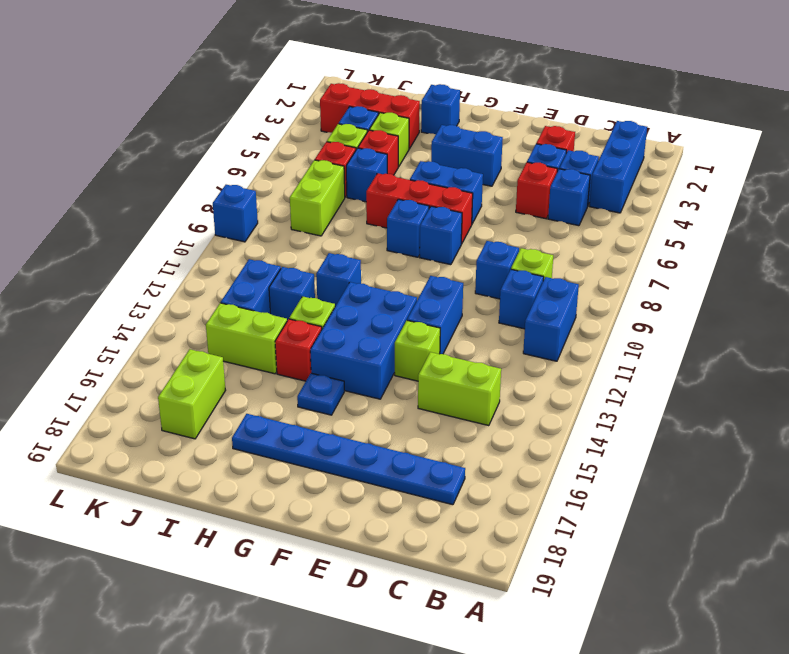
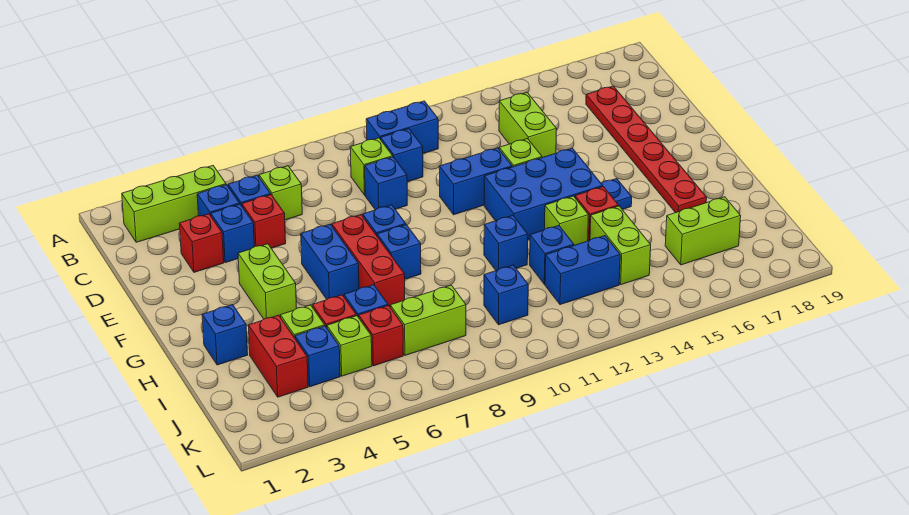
blue brick B2:B4 level 1 -> lime brick B2:B4 level 1
none -> lime brick C6 level 1
blue plate C17:H17 level 1 -> red plate C17:H17 level 1
blue brick F4:G4 level 1 -> lime brick F4:G4 level 1
red brick I3:K3 level 1 -> red brick I3:J3 level 1
blue brick L9 level 1 -> blue brick J10 level 1

